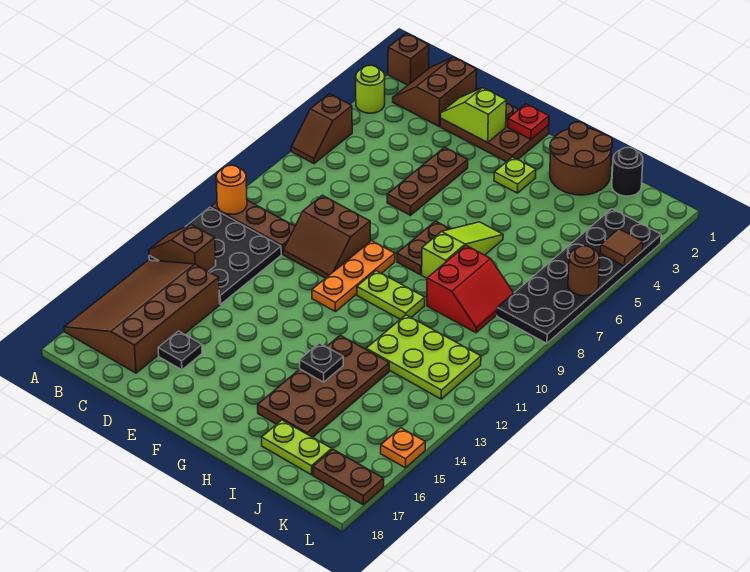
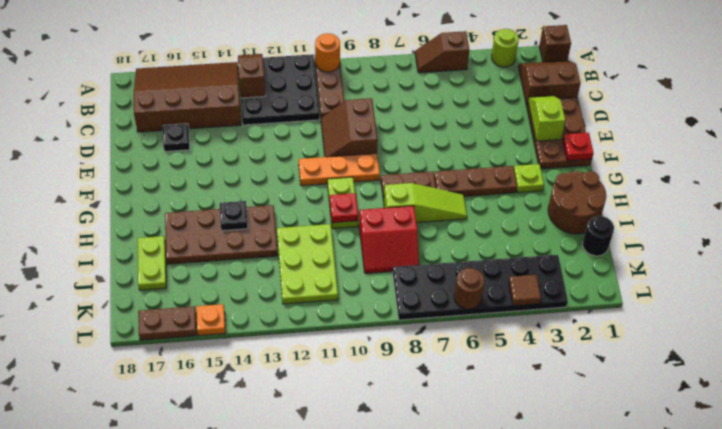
brown plate E4:E6 level 1 -> brown plate G4:G6 level 1
none -> red plate H10 level 2
brown plate K17:L17 level 1 -> brown plate L16:L17 level 1

